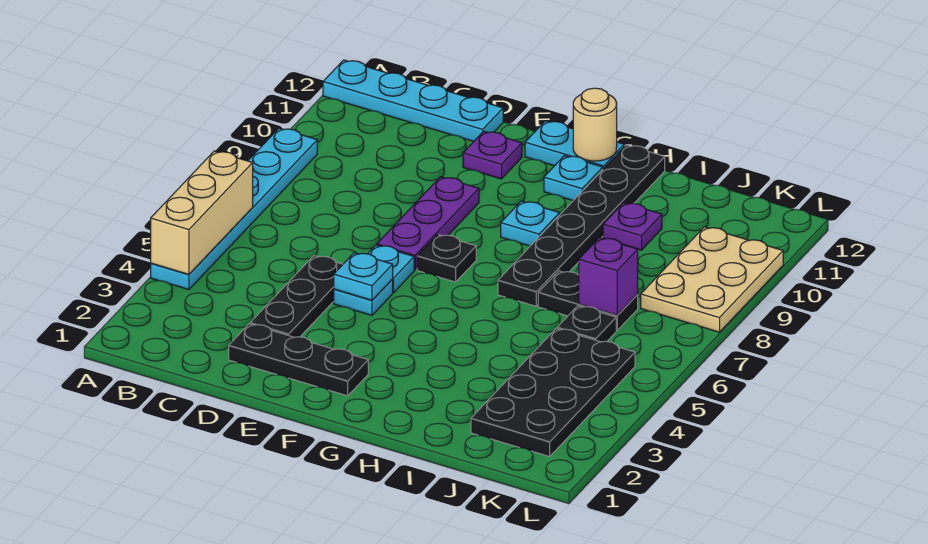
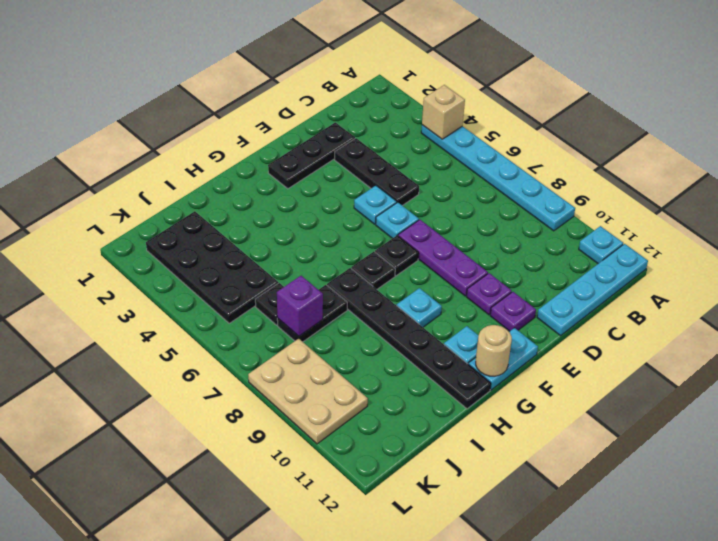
tan brick A4:A6 level 2 -> tan brick A4 level 2
cyan plate E5 level 2 -> cyan plate A11 level 1
none -> black plate G7 level 1
purple plate I10 level 1 -> purple plate E10 level 1

